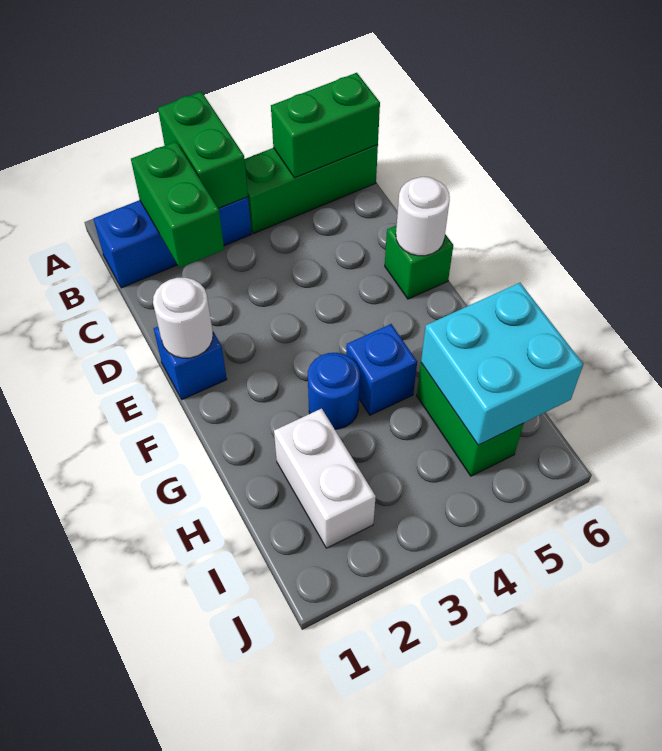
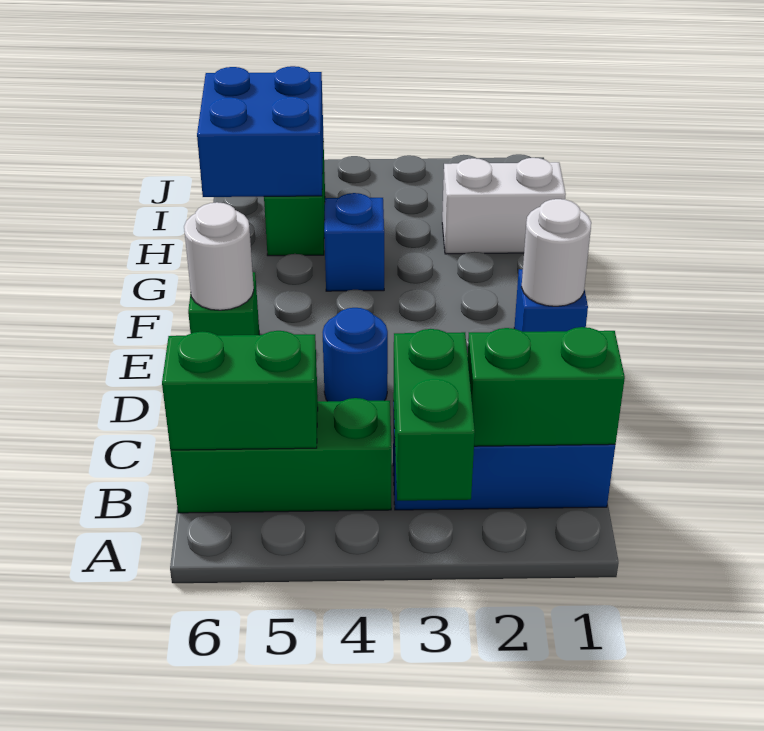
green brick B2:C2 level 2 -> green brick B1:B2 level 2
blue round brick G3 level 1 -> blue round brick D4 level 1
white brick H2:I2 level 1 -> white brick H1:H2 level 1
cyan brick H5:I6 level 2 -> blue brick H5:I6 level 2

